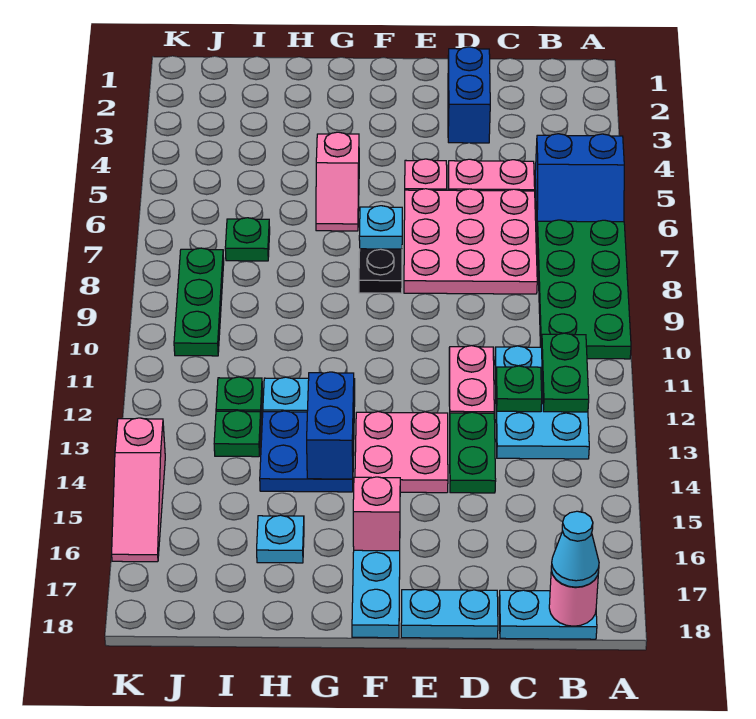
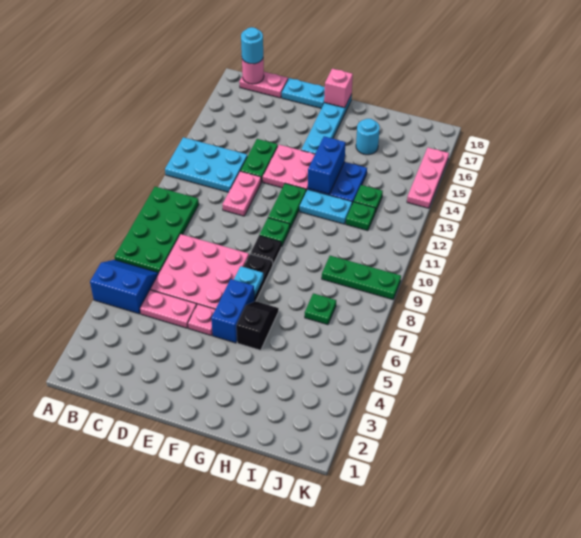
cyan plate B11:C13 level 1 -> cyan plate A12:C13 level 1
green plate B11:B12 level 2 -> green plate F11:F12 level 1
cyan plate B18:C18 level 1 -> pink plate B18:C18 level 1
cyan cone B18 level 3 -> cyan round brick B18 level 3
green plate C12 level 2 -> green plate F10 level 1
blue brick D2:D3 level 1 -> blue brick F5:F6 level 1
none -> black plate F9 level 1
pink brick F16 level 2 -> pink brick F18 level 2
pink slope G5:G6 level 1 top 5 -> black slope G5:G6 level 1 top 5
cyan plate H16 level 1 -> cyan round brick H16 level 1
green plate J8:J10 level 1 -> green plate I9:K9 level 1
pink slope K14:K16 level 1 top 14 -> pink plate K14:K16 level 1

